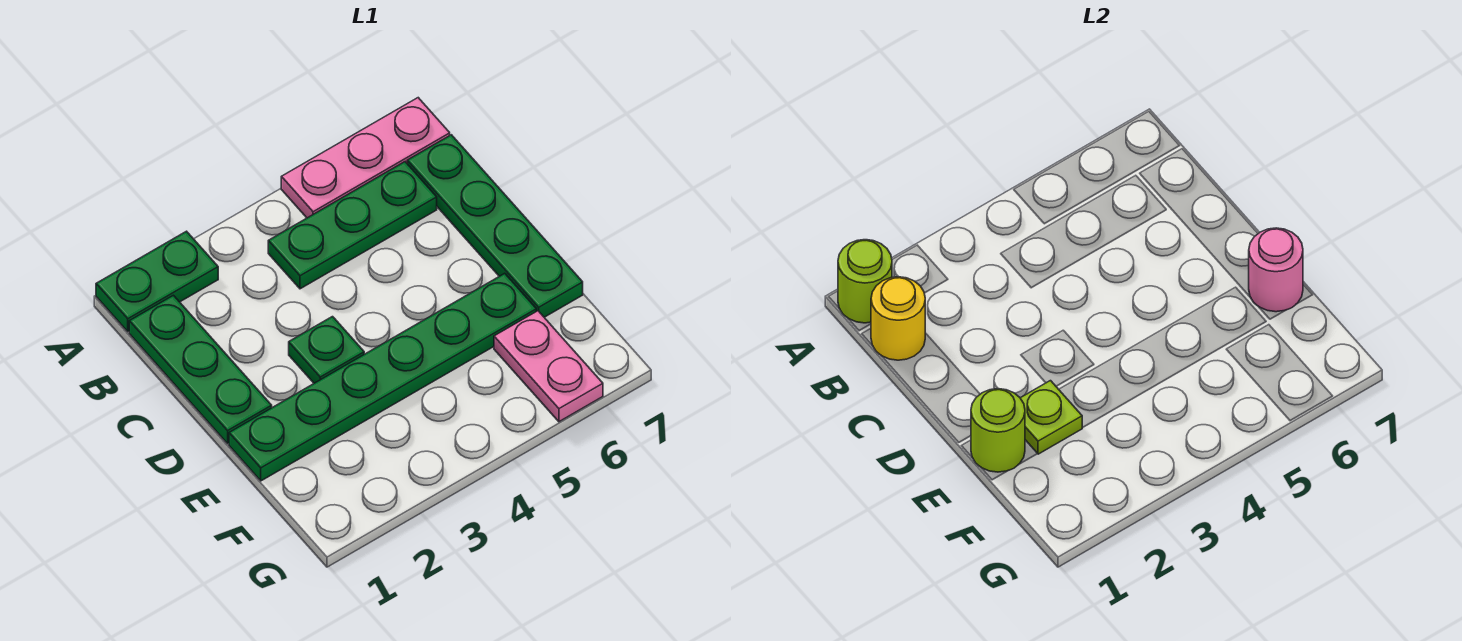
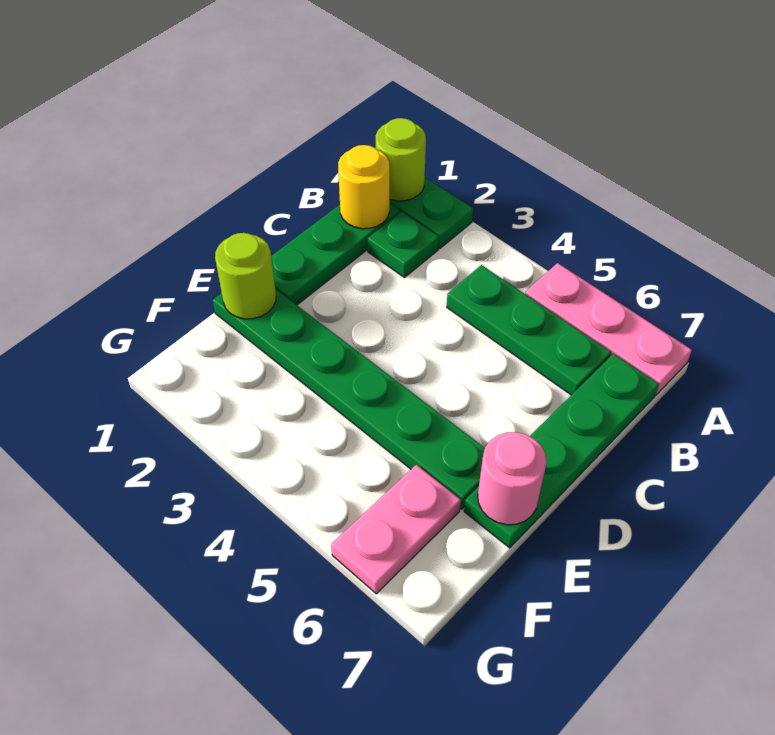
green plate D3 level 1 -> green plate B2 level 1
lime plate E2 level 2 -> none

